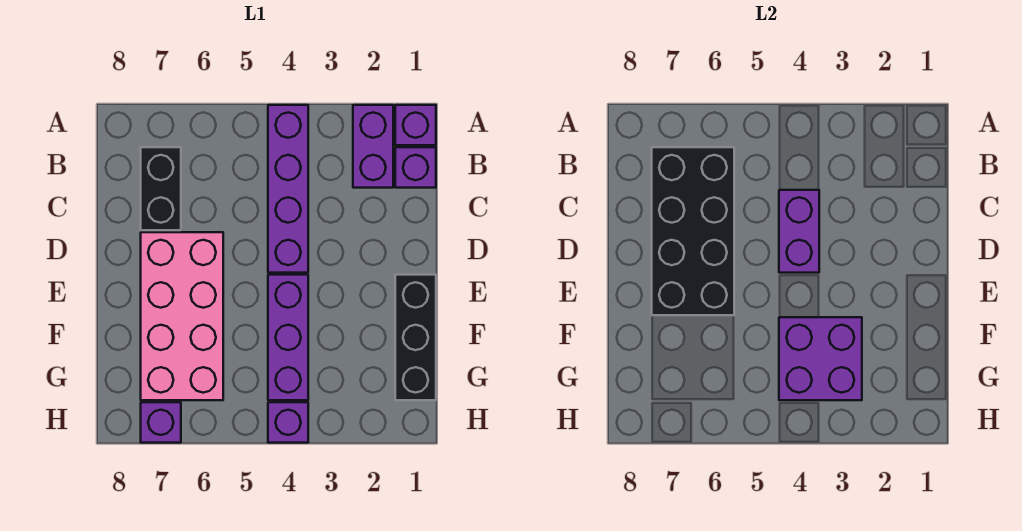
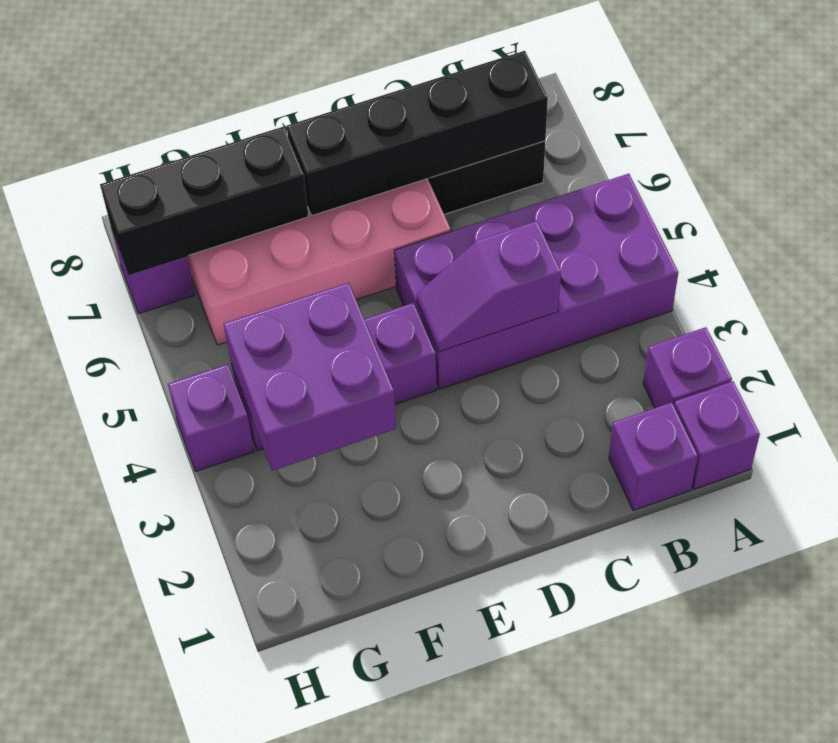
purple brick A2:B2 level 1 -> purple brick A2 level 1
purple brick A4:D4 level 1 -> purple brick A4:D5 level 1
black brick B6:E7 level 2 -> black brick B7:E7 level 2
purple brick C4:D4 level 2 -> purple slope C4:D4 level 2 top C
black brick E1:G1 level 1 -> black brick F7:H7 level 2

